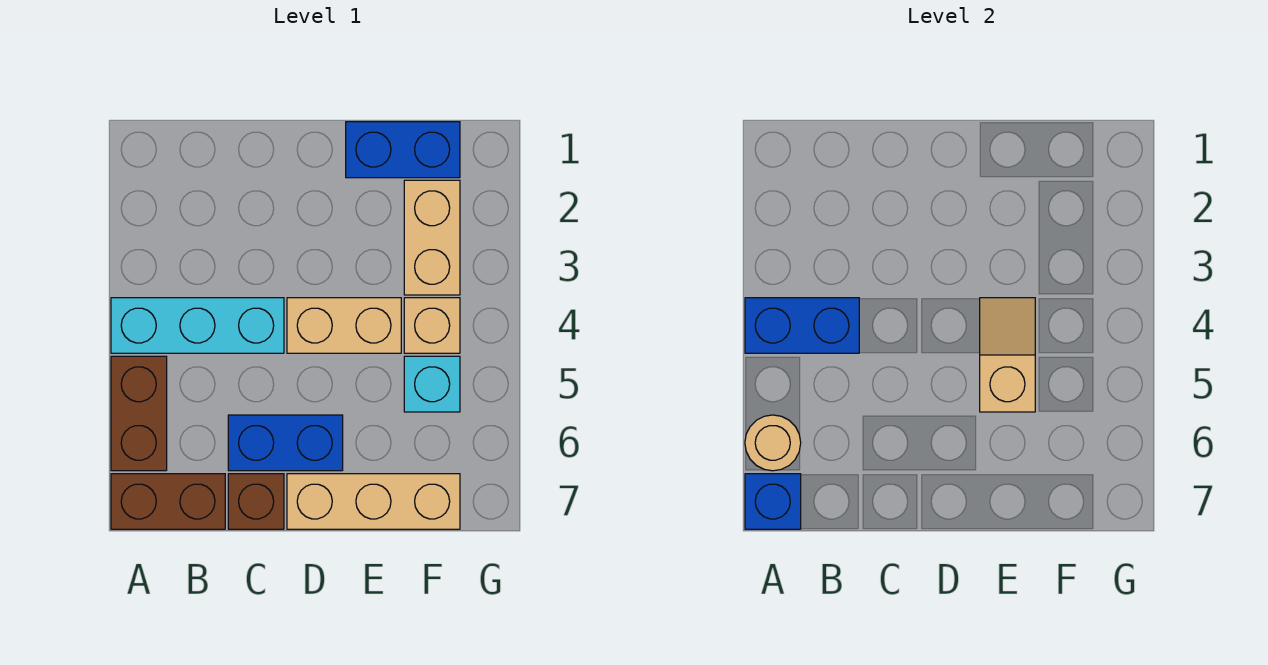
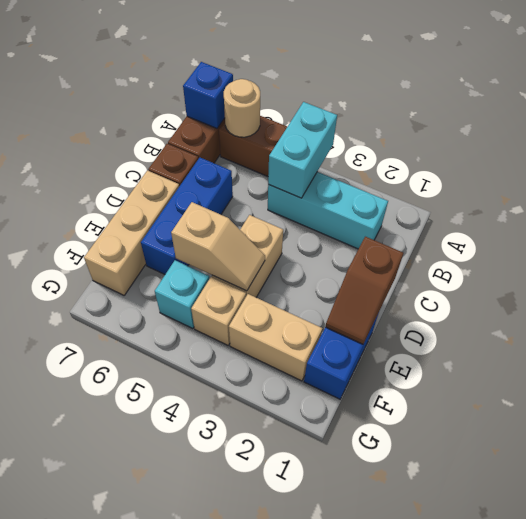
cyan brick A4:C4 level 1 -> cyan brick B2:B4 level 1
blue brick A4:B4 level 2 -> cyan brick A4:B4 level 2
blue brick C6:D6 level 1 -> blue brick C6:E6 level 1
none -> brown slope D1:E1 level 2 top D

